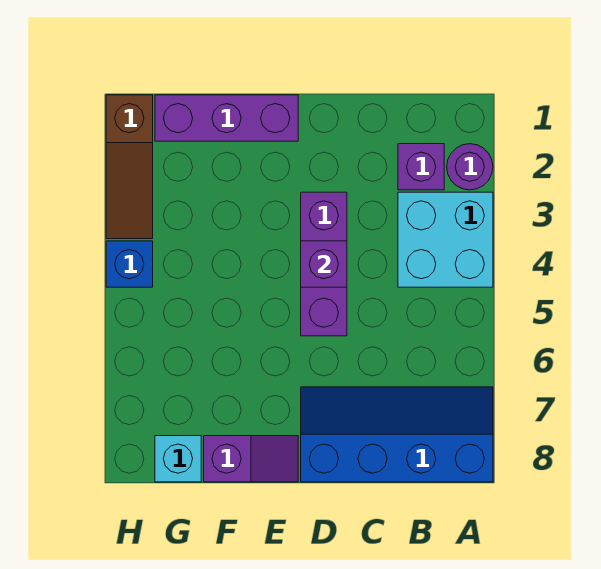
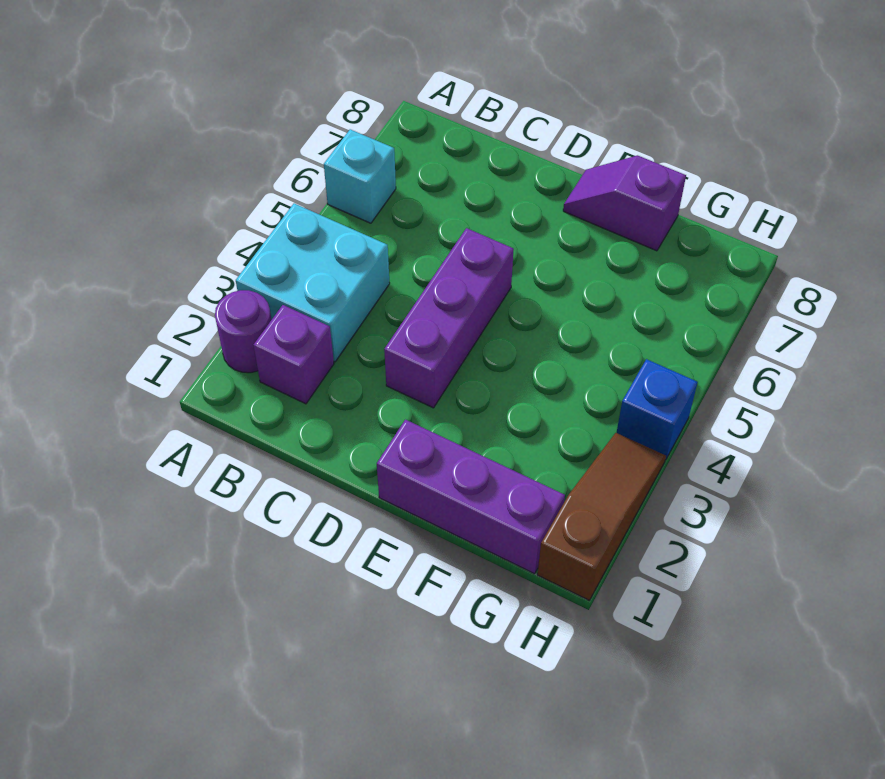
blue slope A7:D8 level 1 top 8 -> none
purple brick D4 level 2 -> none
cyan brick G8 level 1 -> cyan brick A6 level 1

